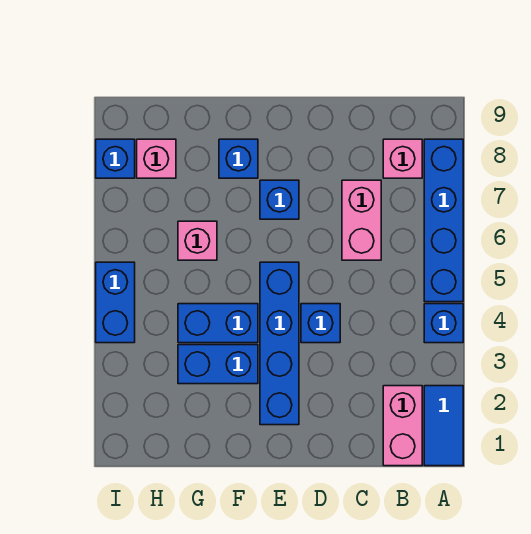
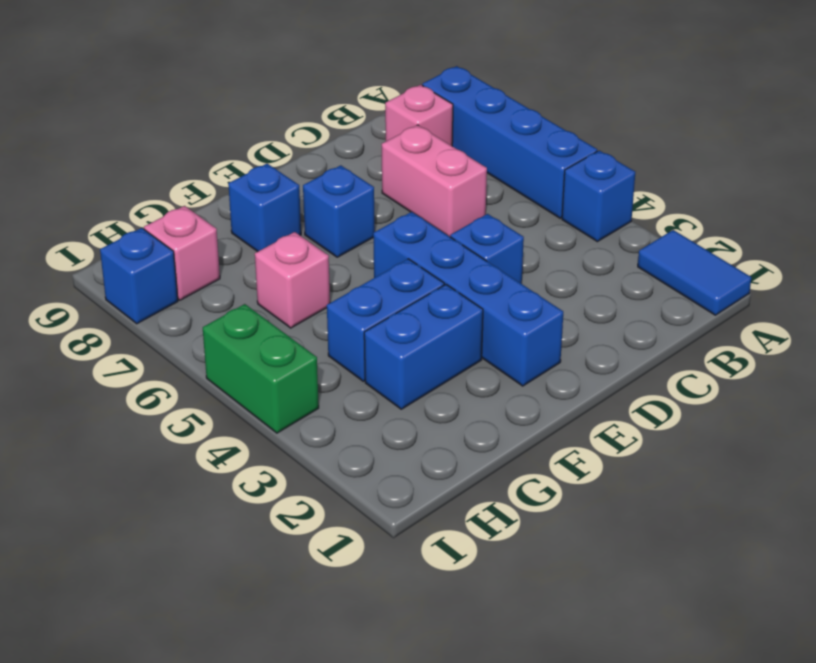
pink brick B1:B2 level 1 -> none
blue brick I4:I5 level 1 -> green brick I4:I5 level 1

